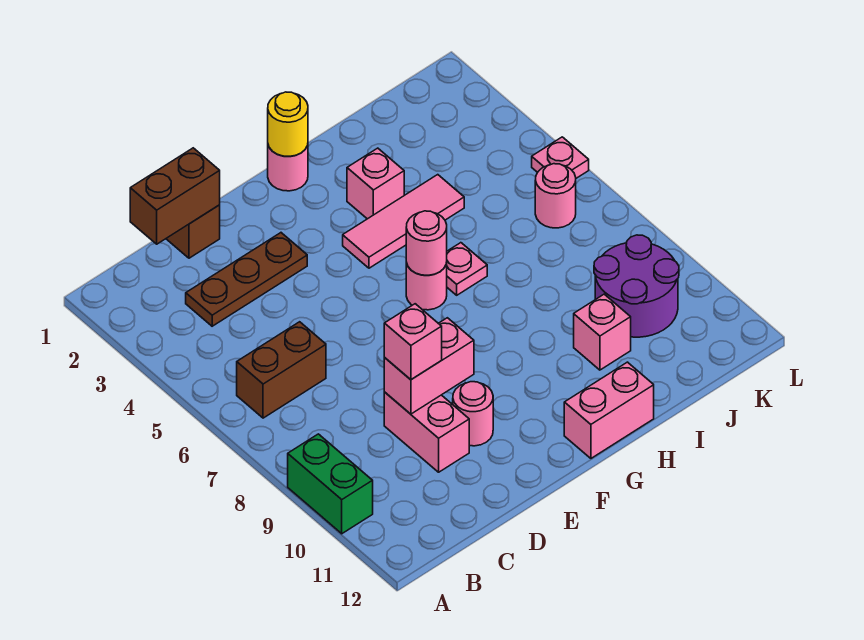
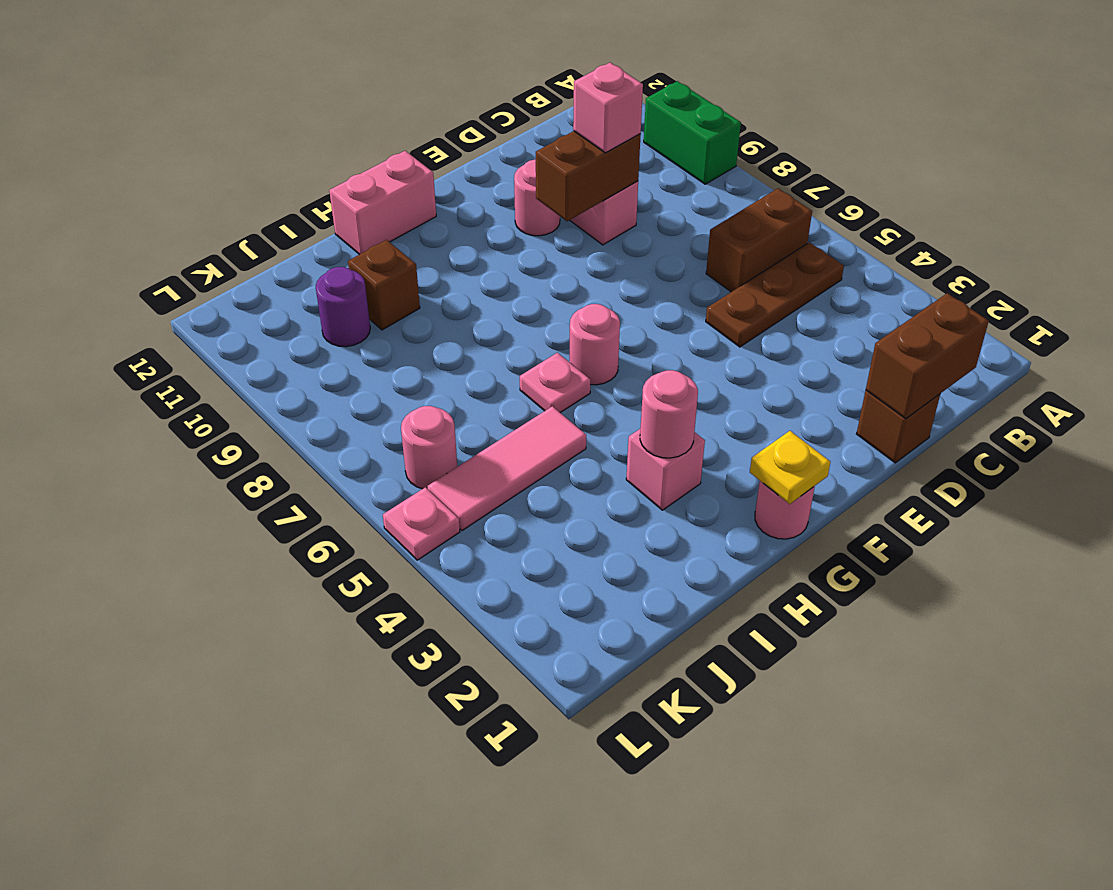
brown plate C3:E3 level 1 -> brown plate B5:D5 level 1
pink brick D9:E9 level 2 -> brown brick D9:E9 level 2
yellow round brick G1 level 2 -> yellow plate G1 level 2
pink tile G4:I4 level 1 -> pink tile I5:K5 level 1
pink round brick G6 level 2 -> pink round brick H3 level 2
pink brick I10 level 1 -> brown brick I10 level 1
purple round brick J9:K10 level 1 -> purple round brick J10 level 1

